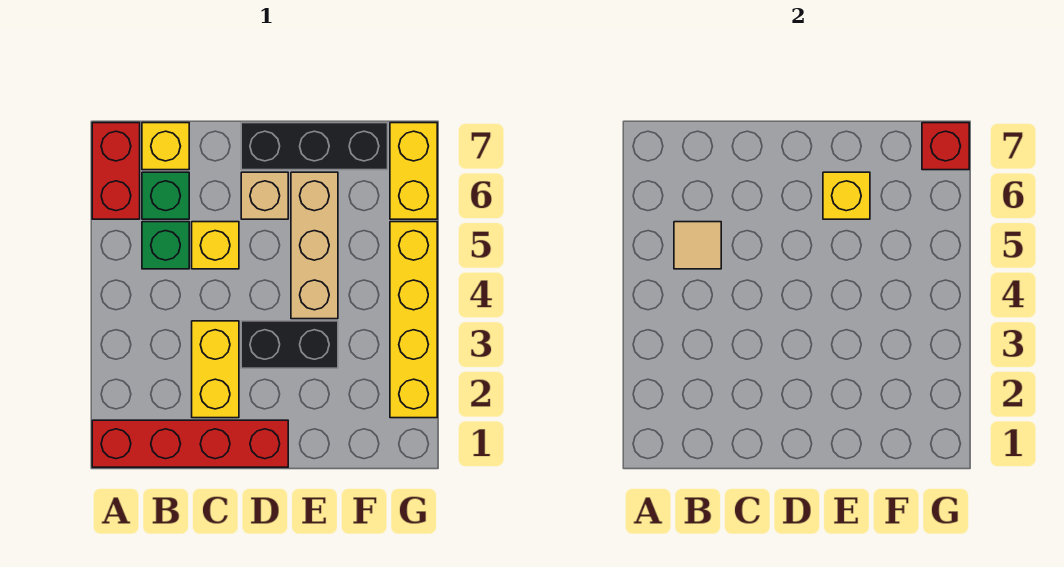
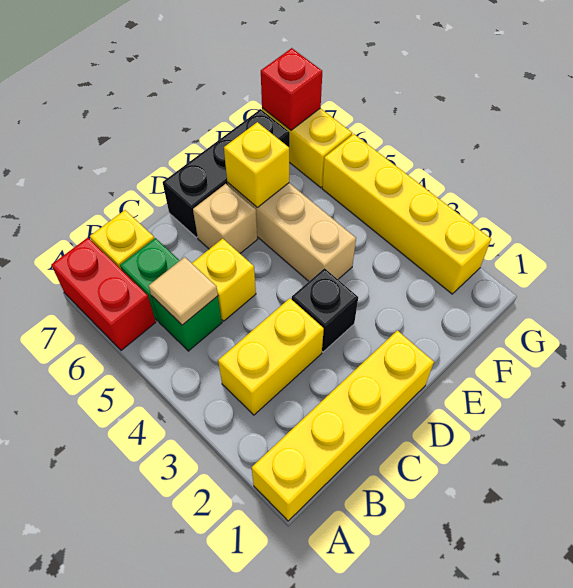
red brick A1:D1 level 1 -> yellow brick A1:D1 level 1
yellow brick C2:C3 level 1 -> yellow brick B3:C3 level 1
black brick D3:E3 level 1 -> black brick D3 level 1

